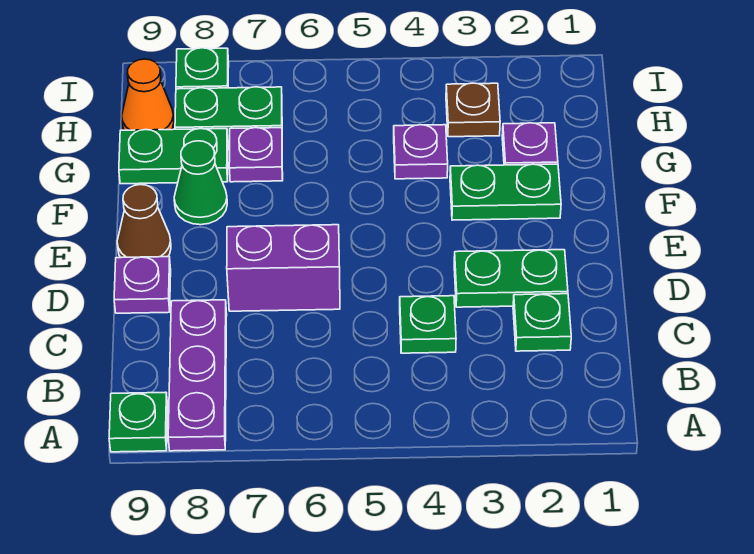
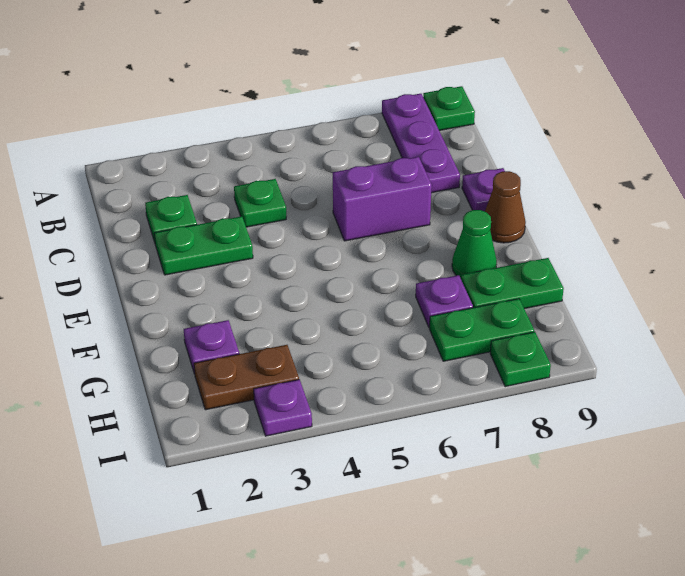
green plate F2:F3 level 1 -> none
purple plate G4 level 1 -> purple plate I3 level 1
brown plate H3 level 1 -> brown plate H2:H3 level 1
orange cone H9 level 1 -> none

